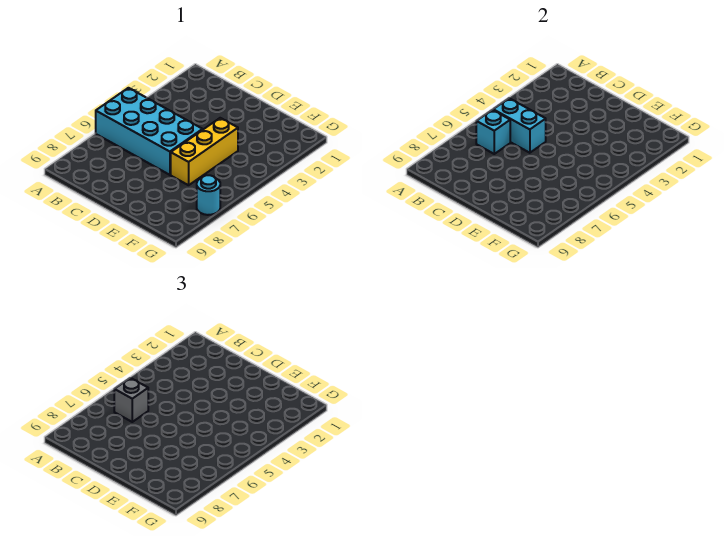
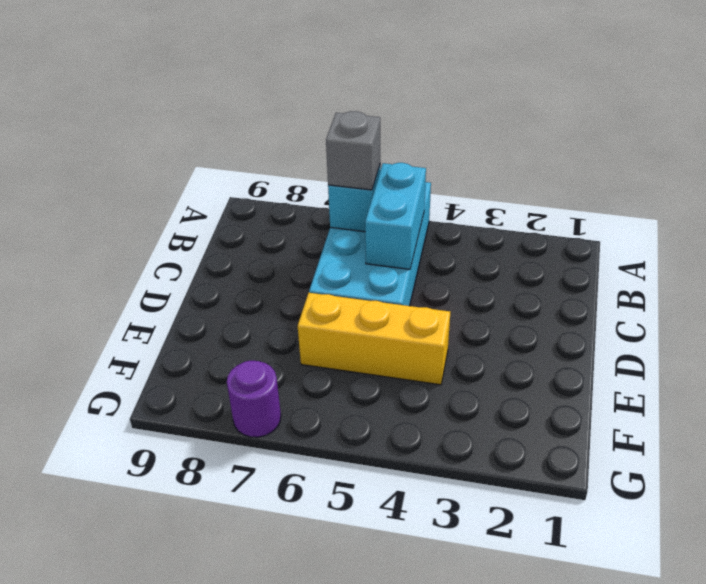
cyan round brick G7 level 1 -> purple round brick G7 level 1

